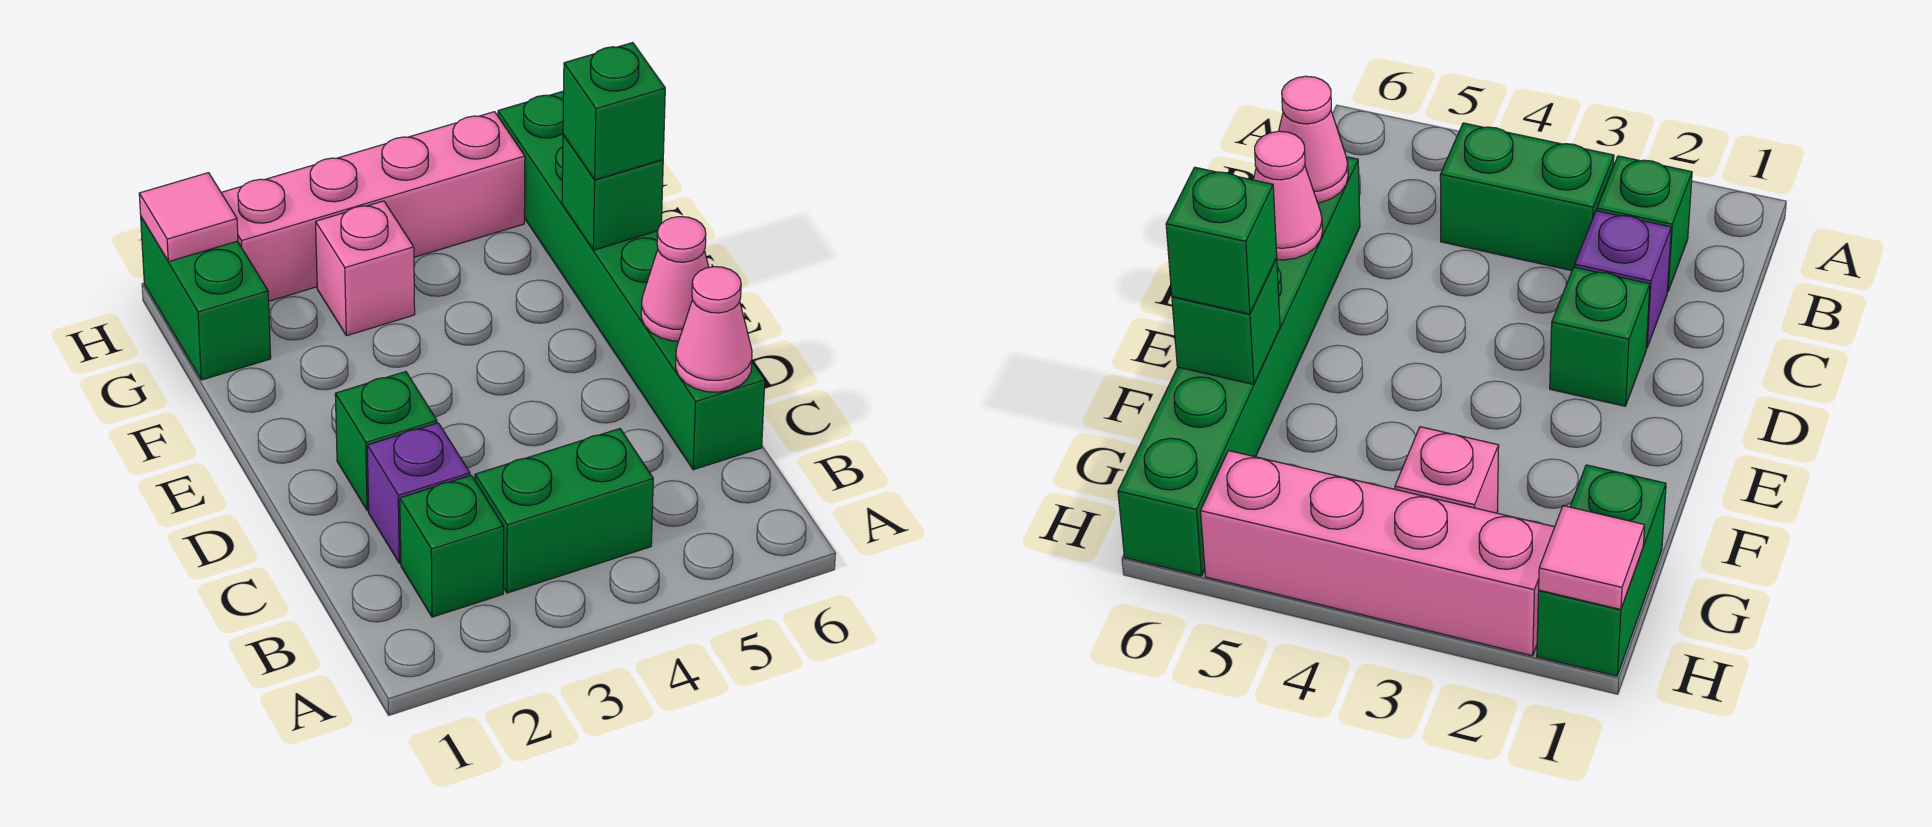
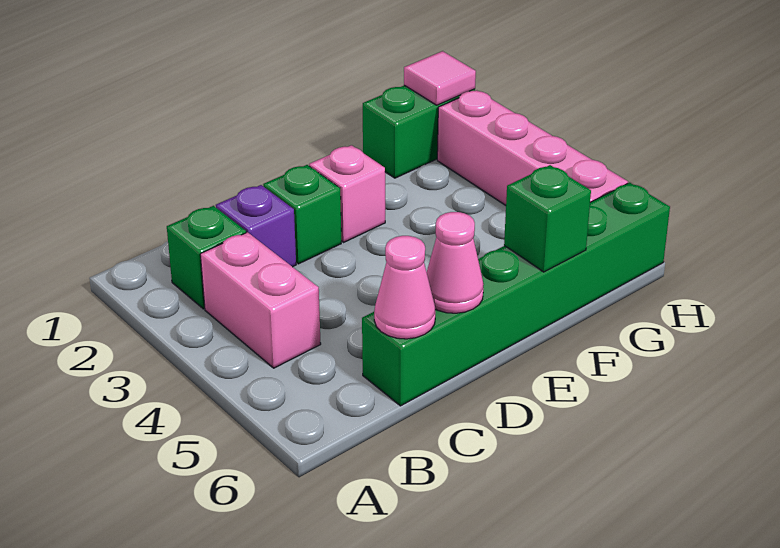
green brick B3:B4 level 1 -> pink brick B3:B4 level 1
green brick F6 level 3 -> none
pink brick G3 level 1 -> pink brick E2 level 1

